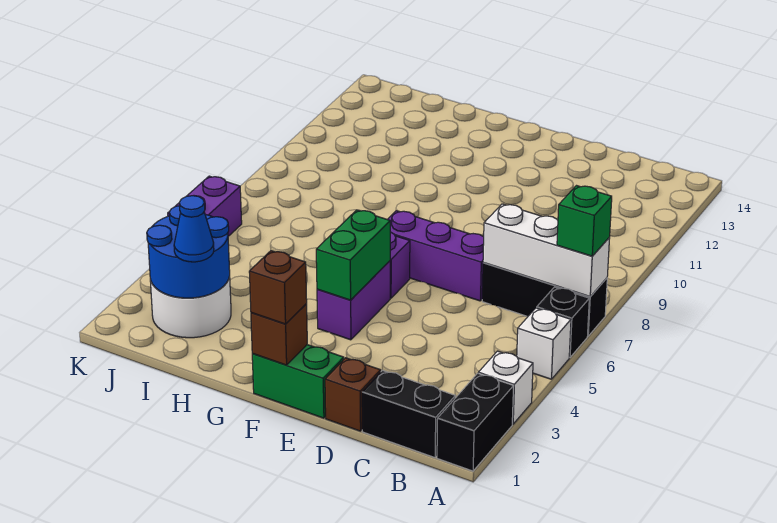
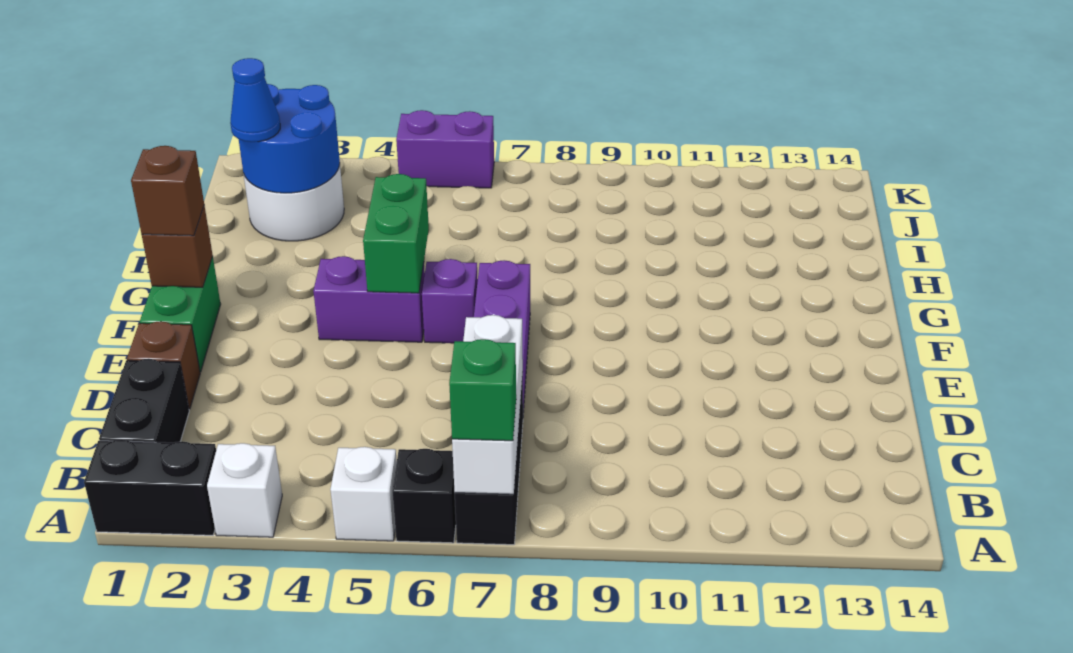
green brick F4:F5 level 2 -> green brick F5:G5 level 2

